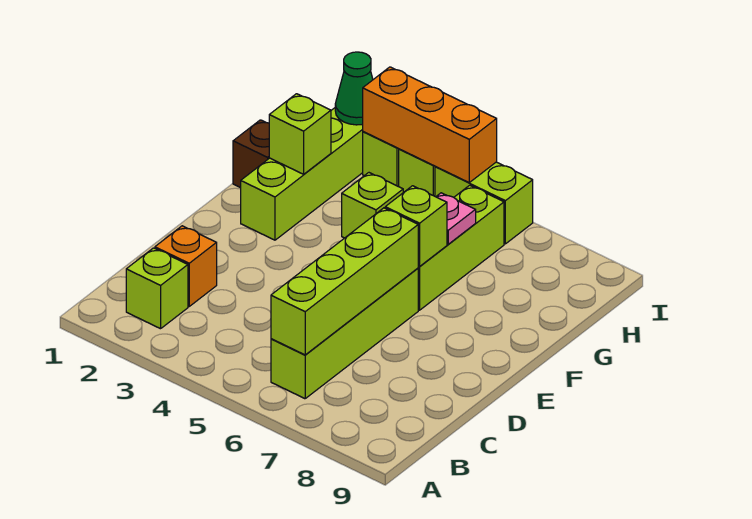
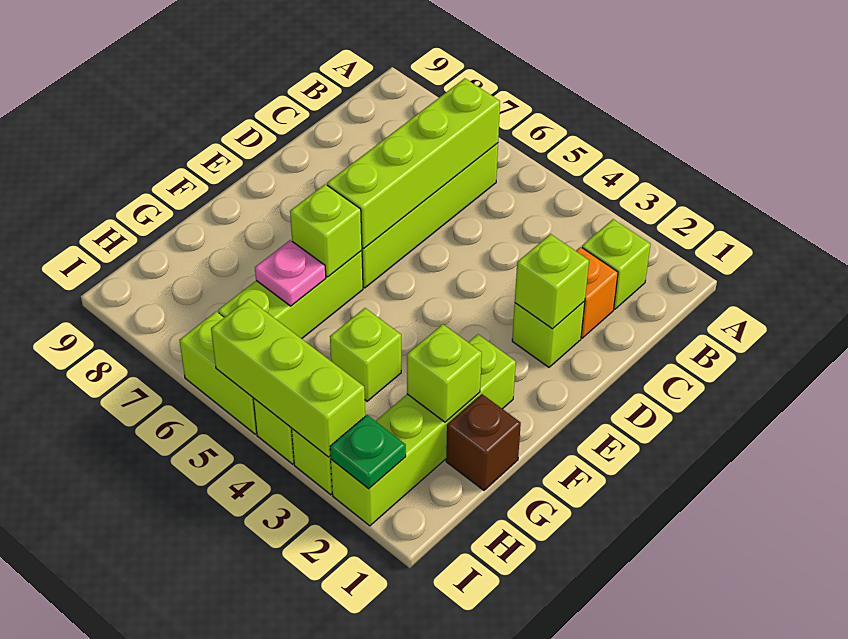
none -> lime brick D2 level 1
none -> lime brick D2 level 2
green cone I2 level 2 -> green plate I2 level 2
orange brick I3:I5 level 2 -> lime brick I3:I5 level 2

